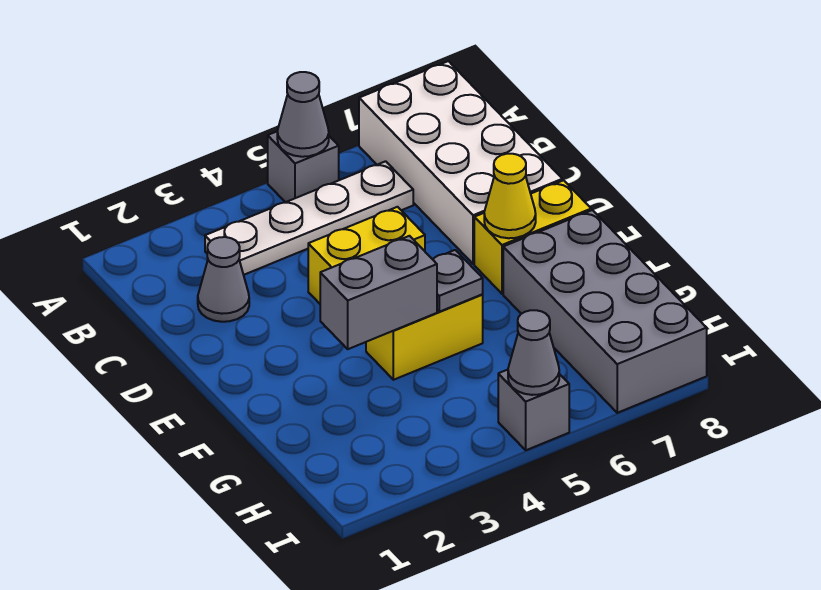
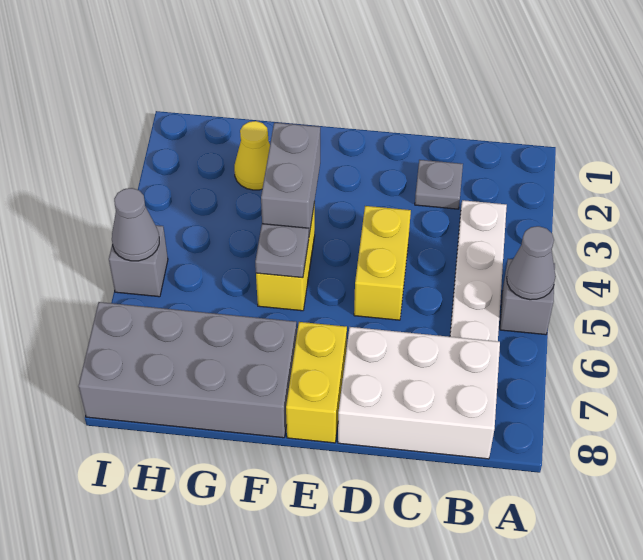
white brick A7:D8 level 1 -> white brick B7:D8 level 1
grey cone C2 level 1 -> grey plate C2 level 1
yellow cone E7 level 2 -> yellow cone G2 level 1

